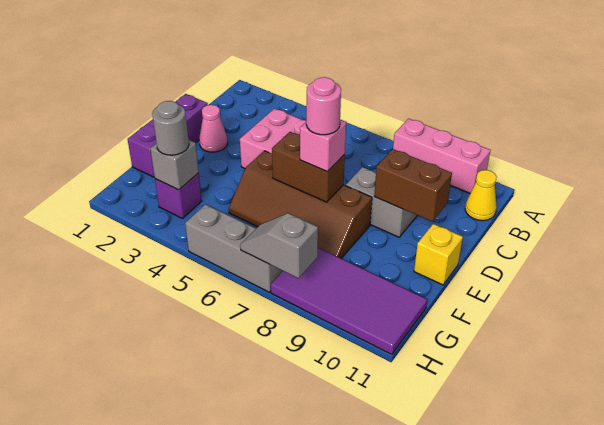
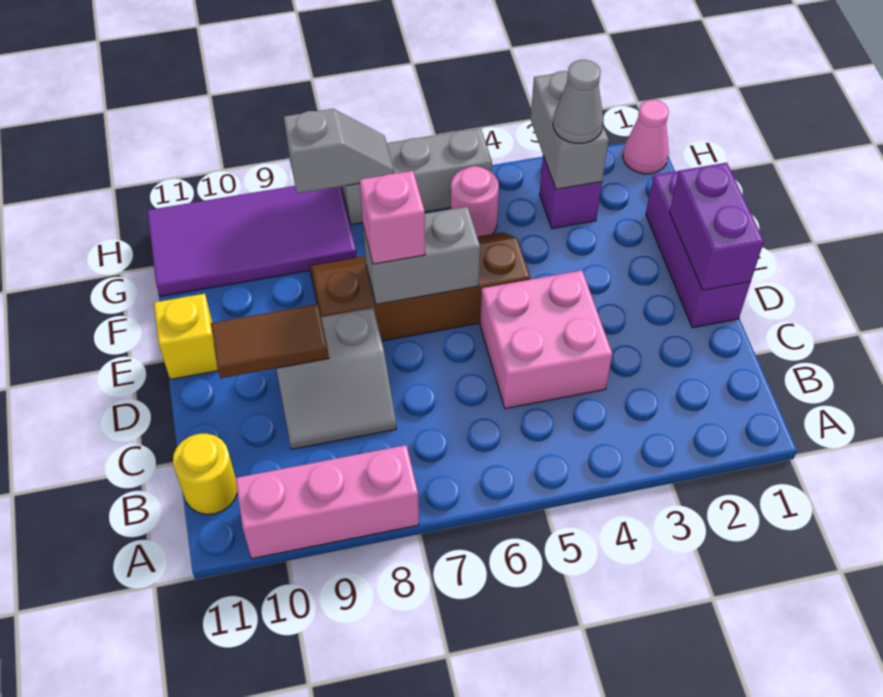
yellow cone B11 level 1 -> yellow round brick B11 level 1
none -> purple brick D1:E1 level 2
pink cone D2 level 1 -> pink cone H1 level 1
brown brick D9:D10 level 2 -> brown tile D9:D10 level 2
brown brick E6:E7 level 2 -> grey brick E6:E7 level 2
pink round brick E7 level 4 -> pink round brick G5 level 1
grey brick G3 level 2 -> grey brick G3:H3 level 2
grey round brick G3 level 3 -> grey cone G3 level 3

